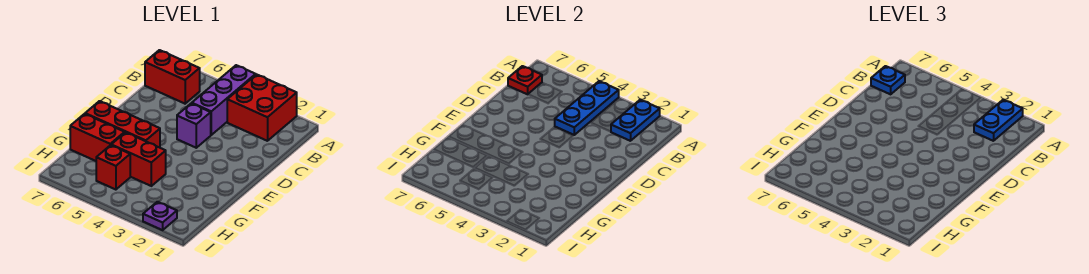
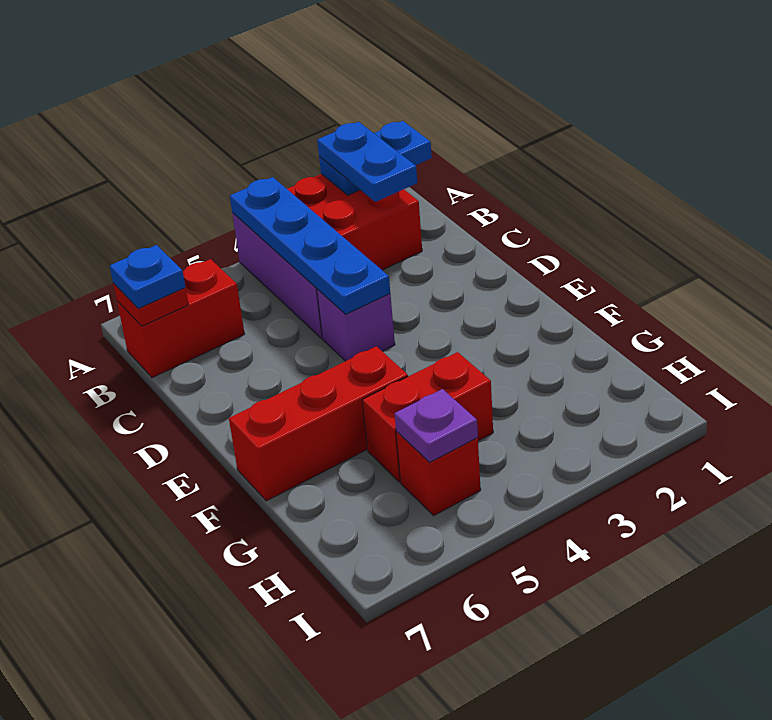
blue plate A2:B2 level 2 -> blue plate A1:A2 level 2
blue plate A4:C4 level 2 -> blue plate A4:D4 level 2
red brick G6:G7 level 1 -> none
purple plate I2 level 1 -> purple plate H5 level 2

